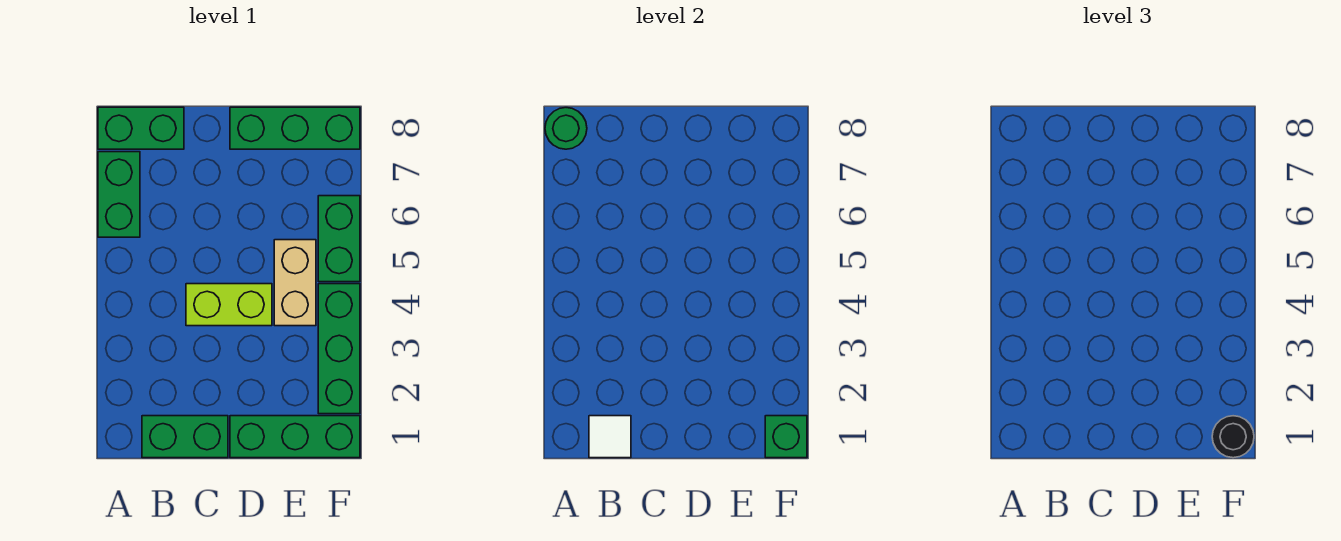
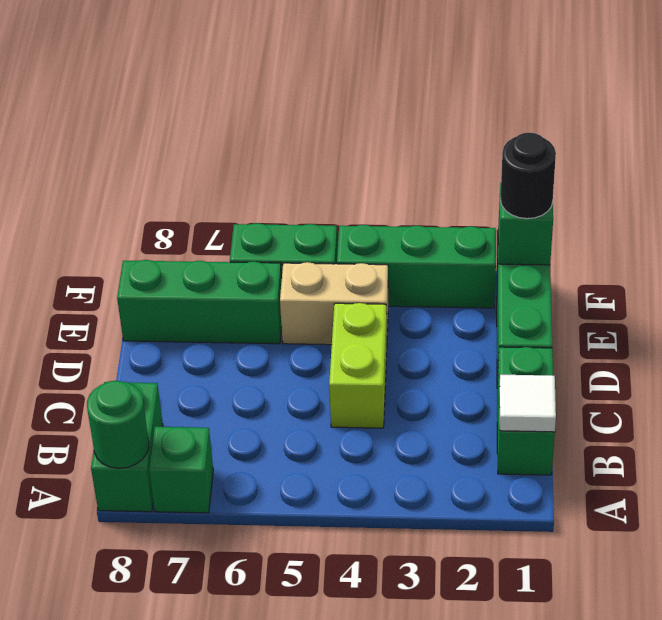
green brick A6:A7 level 1 -> green brick A7 level 1
green brick D8:F8 level 1 -> green brick E6:E8 level 1

